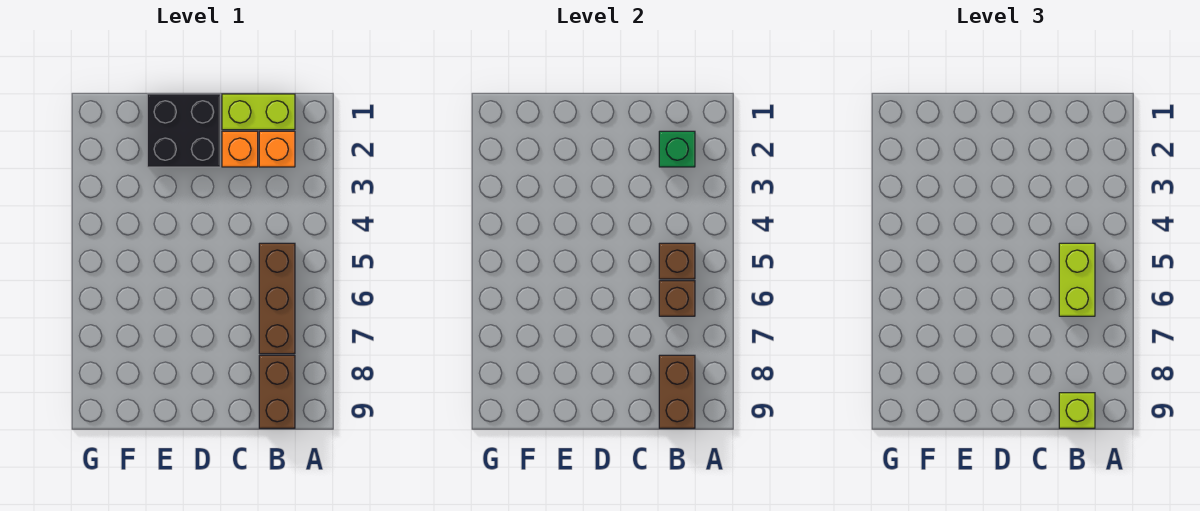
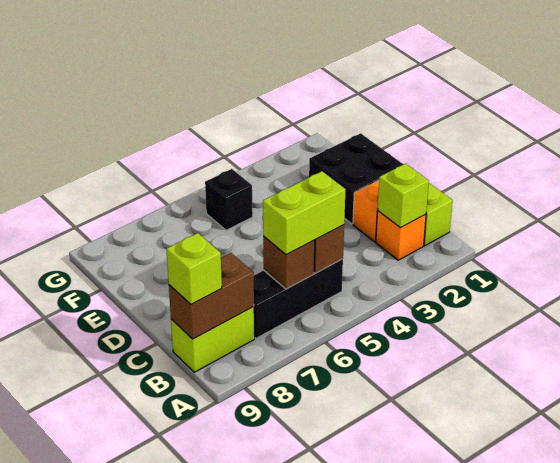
green brick B2 level 2 -> lime brick B2 level 2
brown brick B5:B7 level 1 -> black brick B5:B7 level 1
brown brick B8:B9 level 1 -> lime brick B8:B9 level 1
none -> black brick F5 level 1

